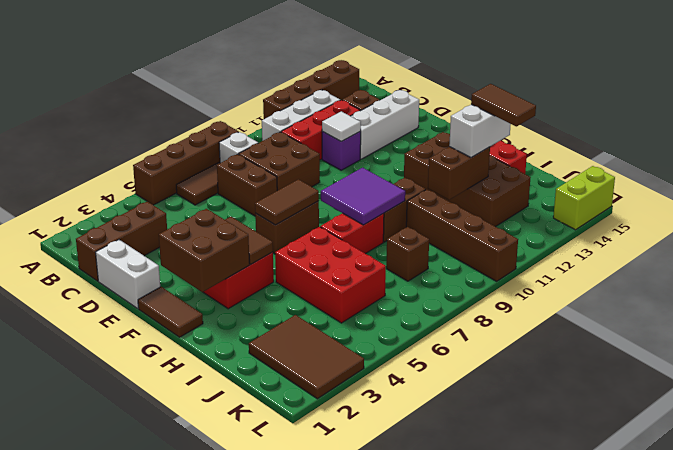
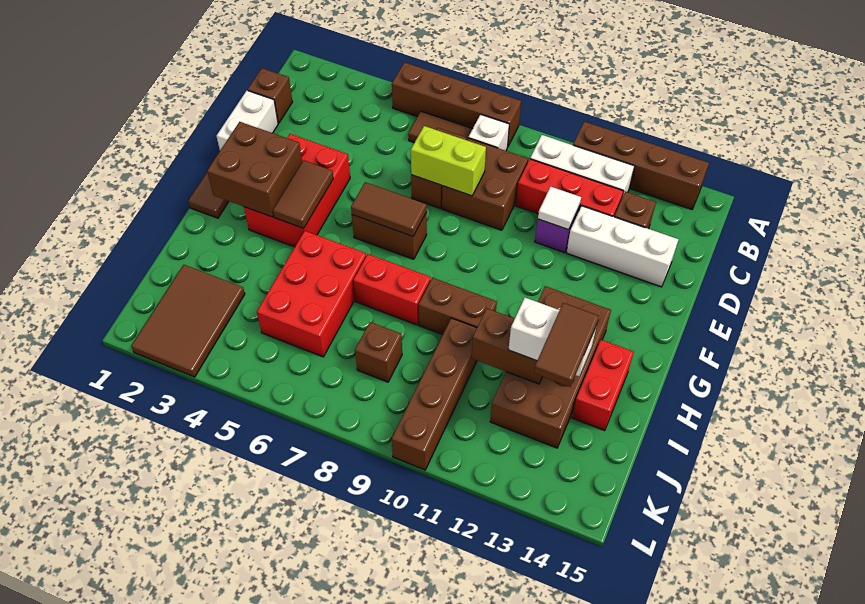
brown brick C1:C3 level 1 -> brown brick C1 level 1
purple tile G8:H9 level 2 -> none
lime brick L14:L15 level 1 -> lime brick D7:D8 level 2

